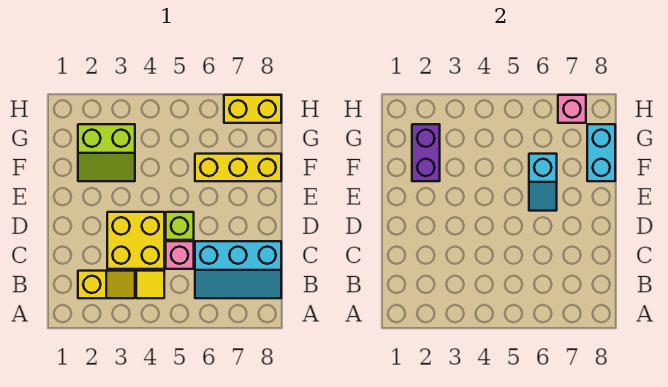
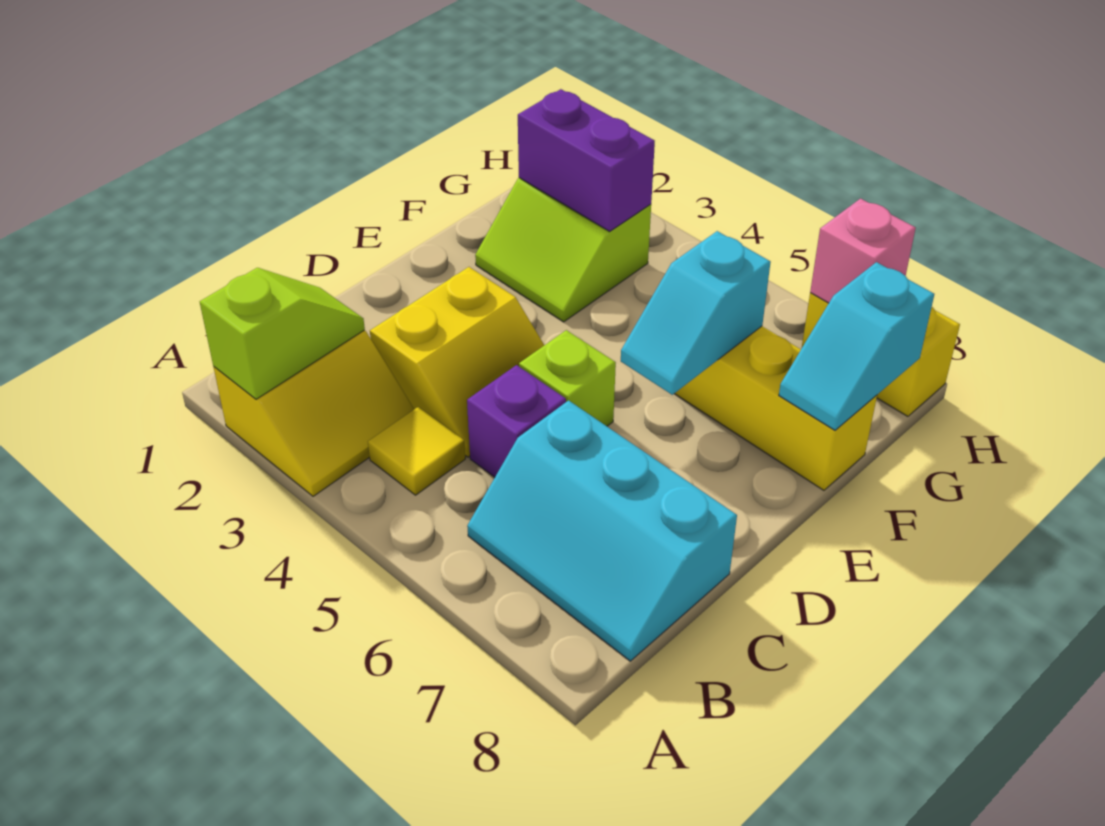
none -> lime slope A2:B2 level 2 top A
yellow slope B2:B3 level 1 top 2 -> yellow slope A2:B3 level 1 top 2
yellow brick C3:D4 level 1 -> yellow slope C3:D4 level 1 top 3
pink brick C5 level 1 -> purple brick C5 level 1
purple brick F2:G2 level 2 -> purple brick G2:G3 level 2
cyan brick F8:G8 level 2 -> cyan slope F8:G8 level 2 top G

